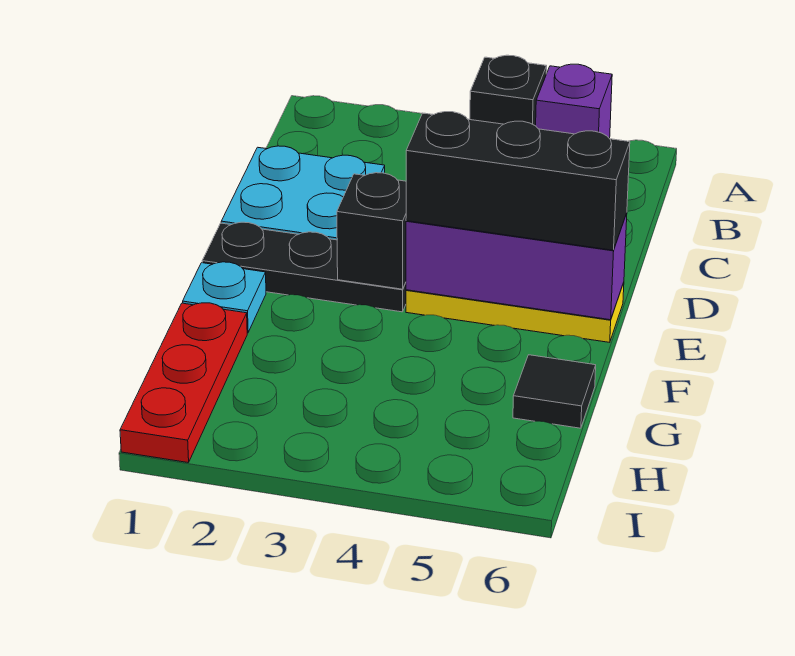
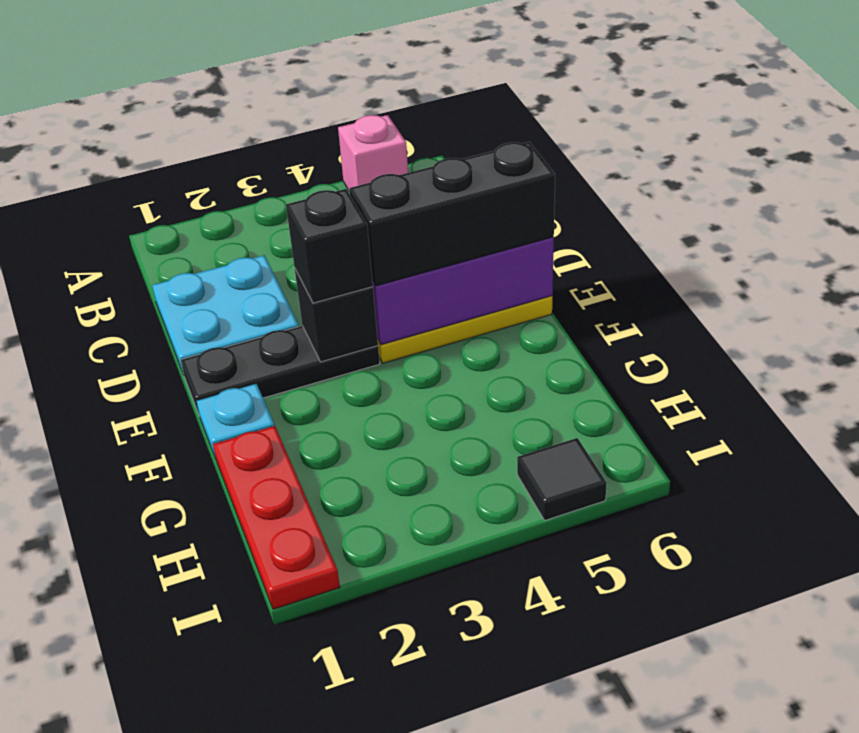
black brick A4 level 1 -> black brick E3 level 3
purple brick A5 level 1 -> pink brick A5 level 1
black tile G6 level 1 -> black tile I5 level 1

